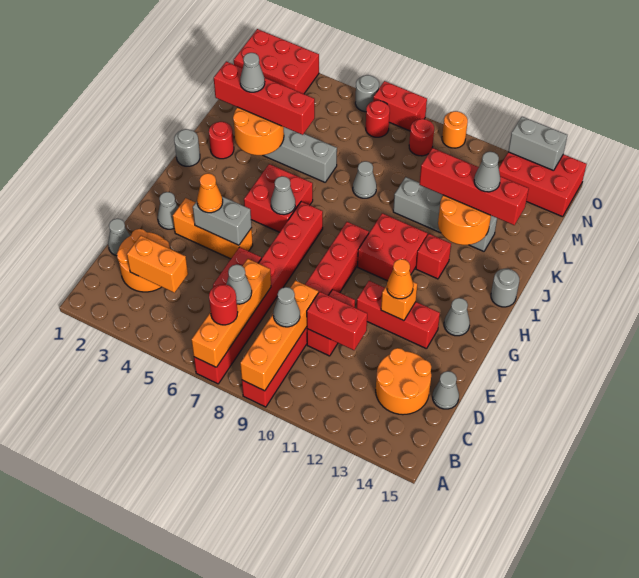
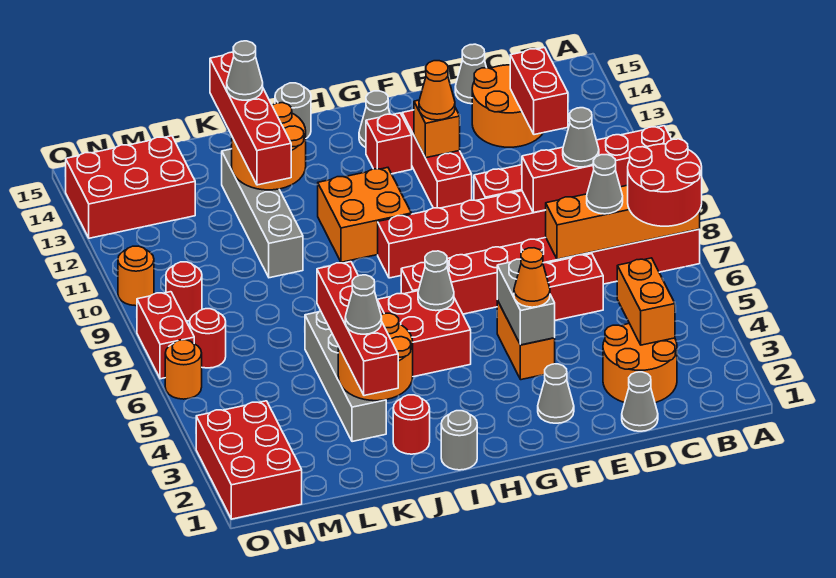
orange brick A9:D9 level 2 -> red brick A9:D9 level 2
red round brick B7 level 3 -> red round brick A6:B7 level 3
red brick D10:D11 level 2 -> red brick C12:C13 level 2
orange brick F3:F5 level 1 -> orange brick F4:F5 level 1
red brick H10:I11 level 1 -> orange brick H10:I11 level 1
red brick I12 level 1 -> red brick G13 level 1
grey cone K8 level 1 -> none
red brick N13:O15 level 1 -> red brick M13:O14 level 1
grey round brick O6 level 1 -> orange round brick O6 level 1
grey brick O13:O14 level 2 -> none

